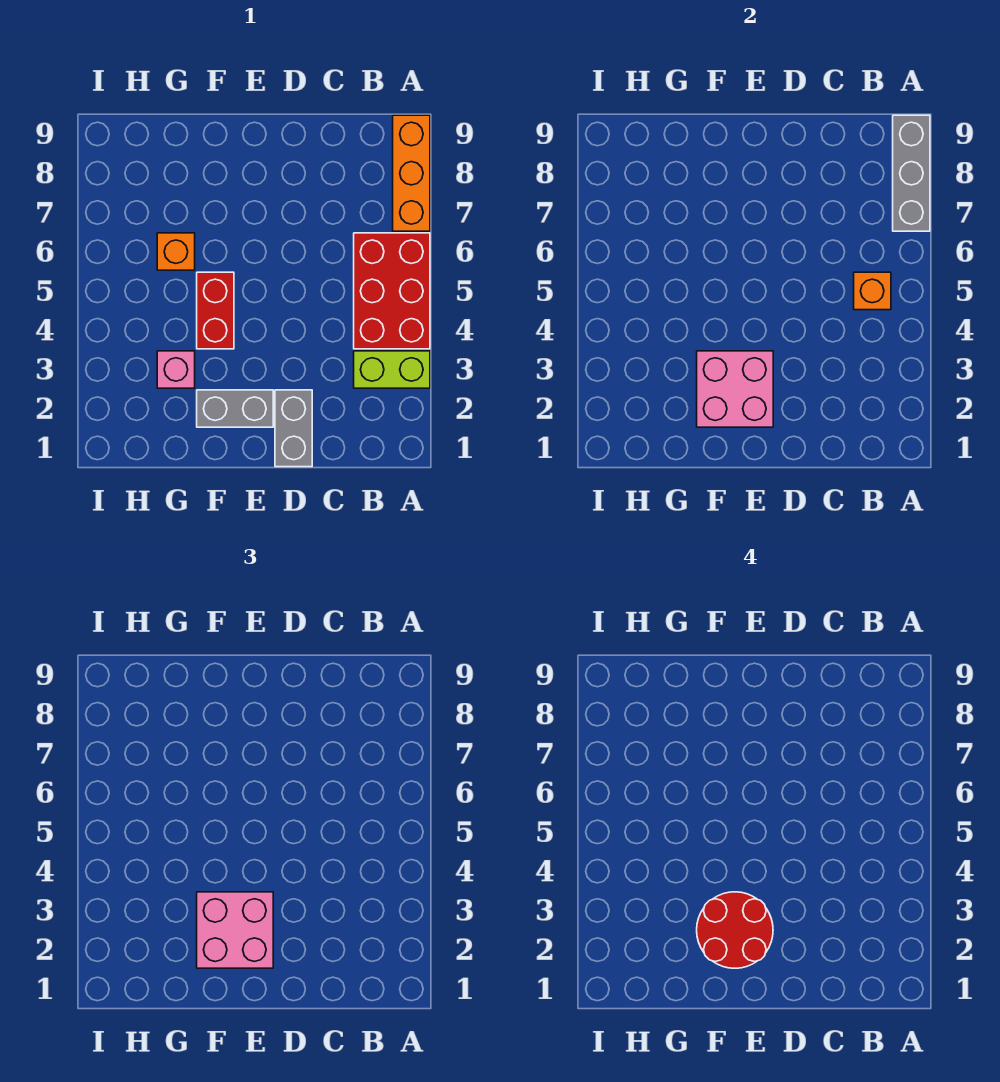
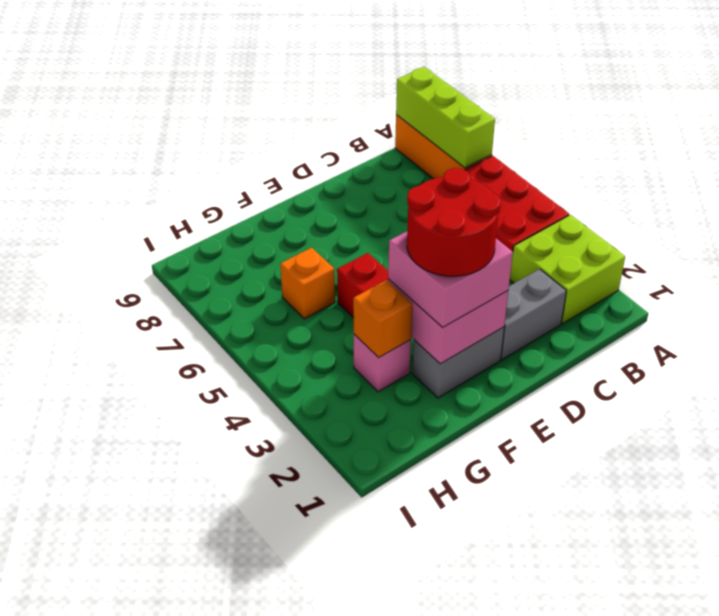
lime brick A3:B3 level 1 -> lime brick A2:B3 level 1
grey brick A7:A9 level 2 -> lime brick A7:A9 level 2
orange brick B5 level 2 -> orange brick G3 level 2
grey brick D1:D2 level 1 -> grey brick C2:D2 level 1

